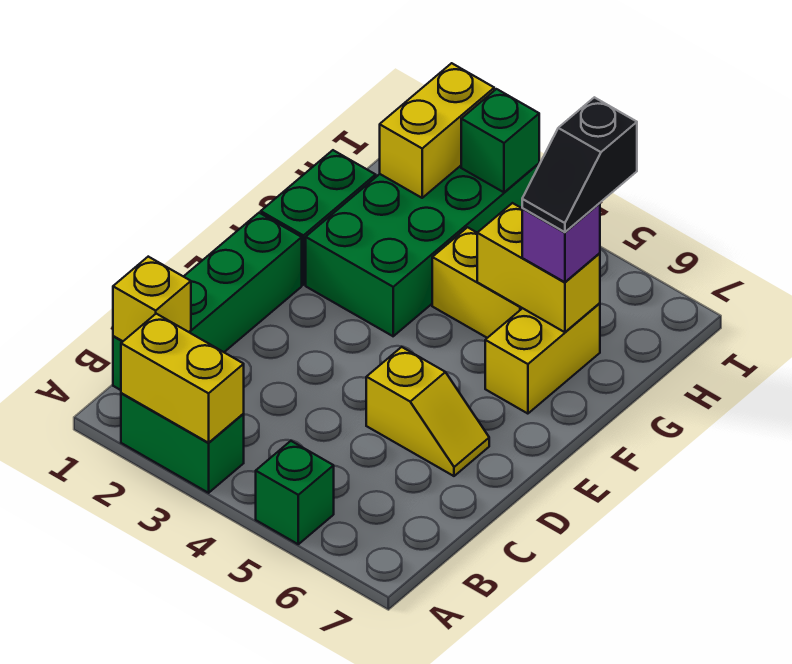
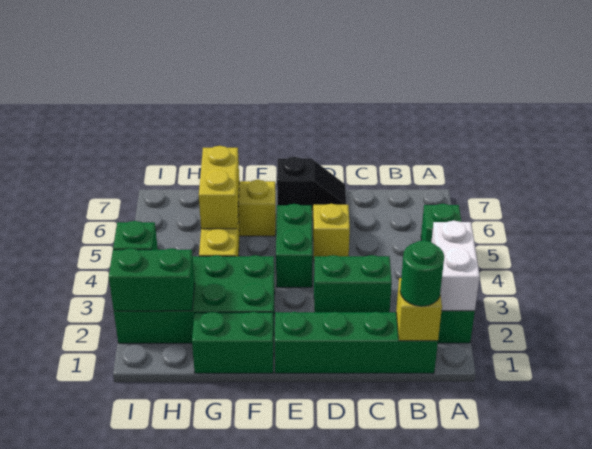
yellow brick A2:A3 level 2 -> white brick A2:A3 level 2
none -> green round brick B1 level 3
none -> green brick C3:D3 level 1
none -> green brick E4:E5 level 1
purple brick G6 level 3 -> none
black slope G6:H6 level 4 top H -> black slope D7:E7 level 1 top E
yellow brick H2:I2 level 2 -> green brick H2:I2 level 2

